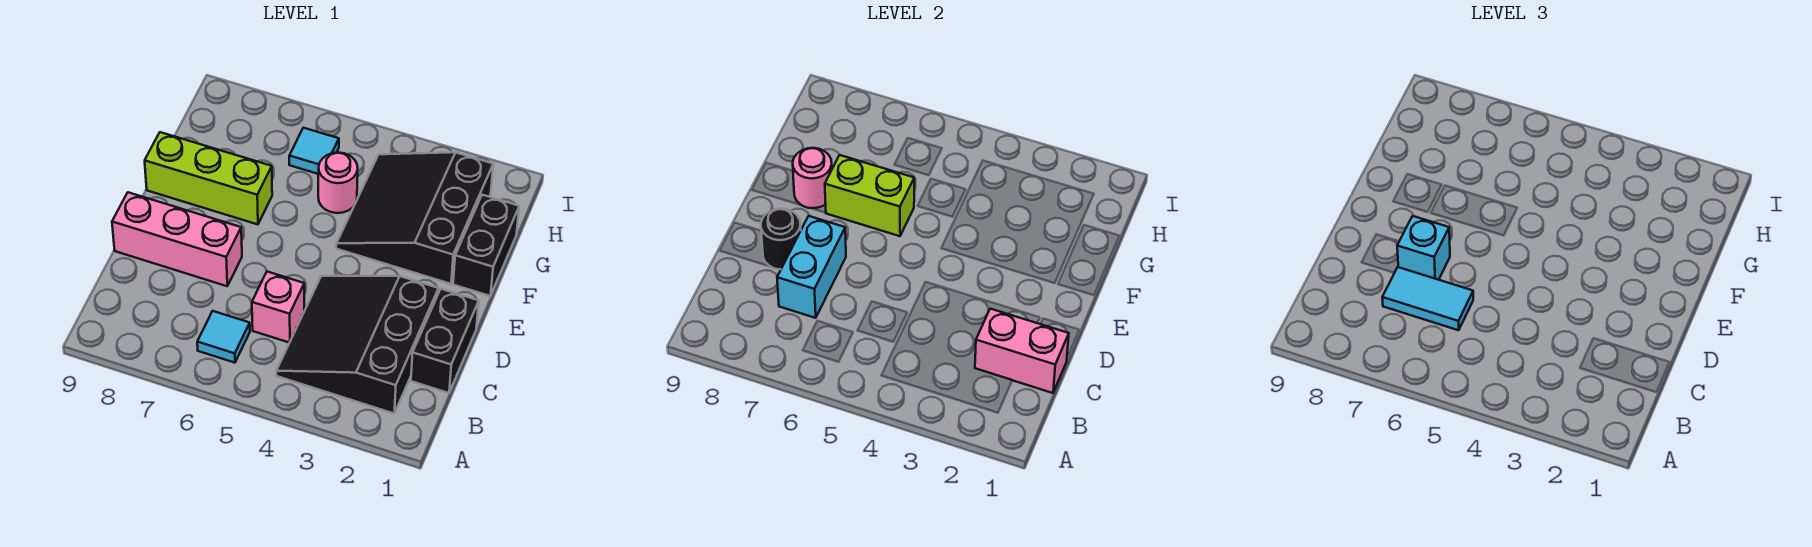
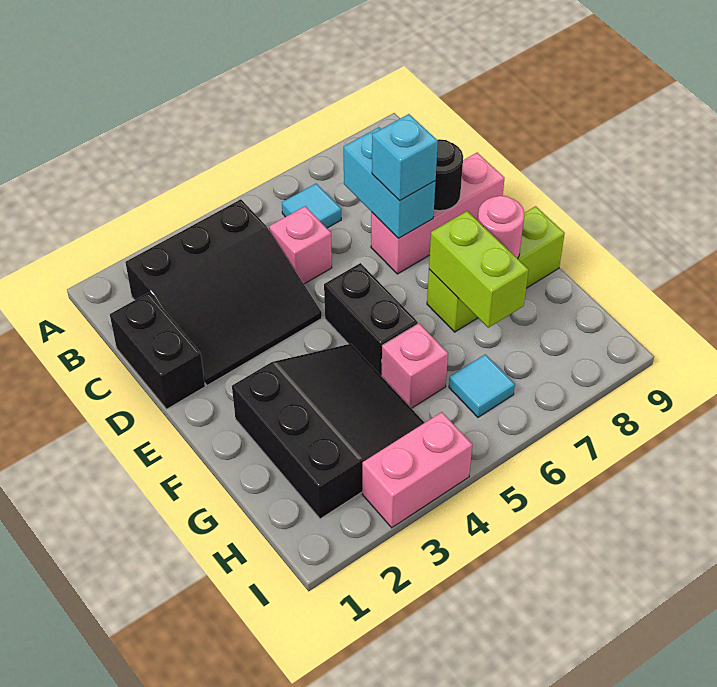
black slope B2:D4 level 1 top 2 -> black slope B2:D4 level 1 top B
pink brick C1:C2 level 2 -> pink brick I3:I4 level 1
cyan tile C6:C7 level 3 -> none
black brick F1:G1 level 1 -> black brick E5:F5 level 1
lime brick F6:F7 level 2 -> lime brick F7:G7 level 2
pink round brick G5 level 1 -> pink brick G5 level 1

